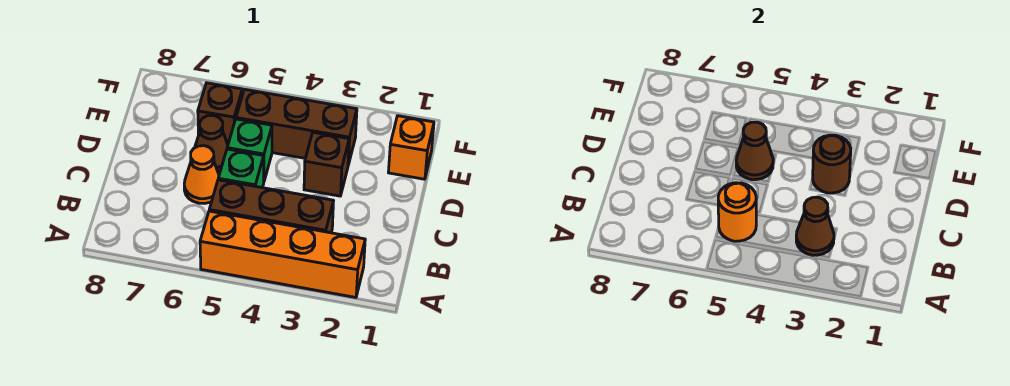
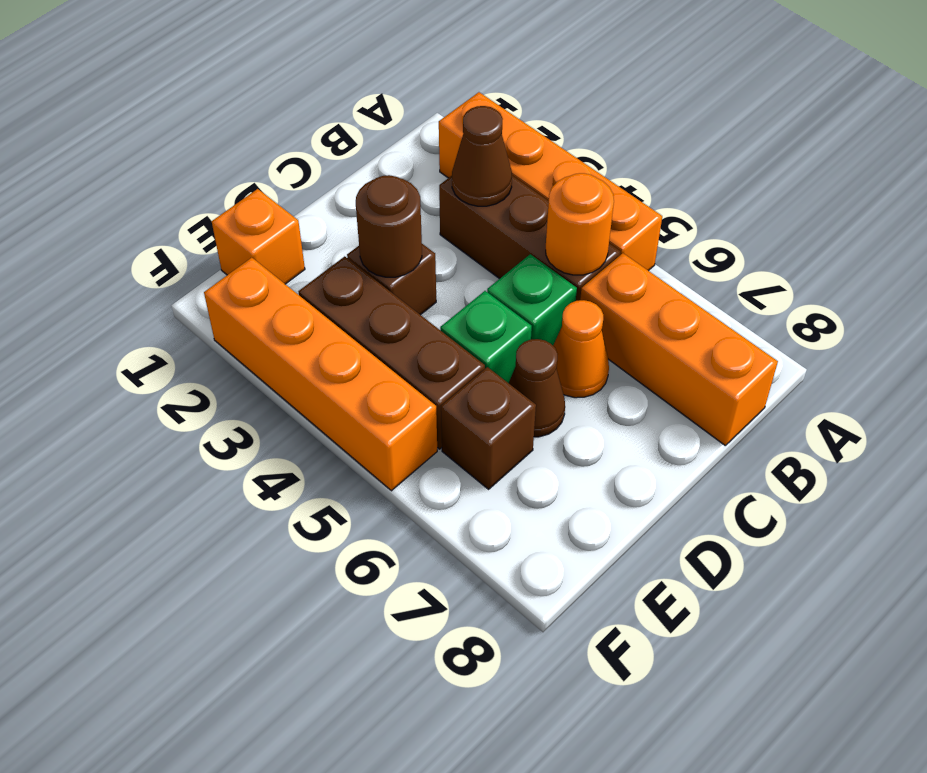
none -> orange brick B6:B8 level 1
brown cone D5 level 2 -> none
none -> orange brick F2:F5 level 1

